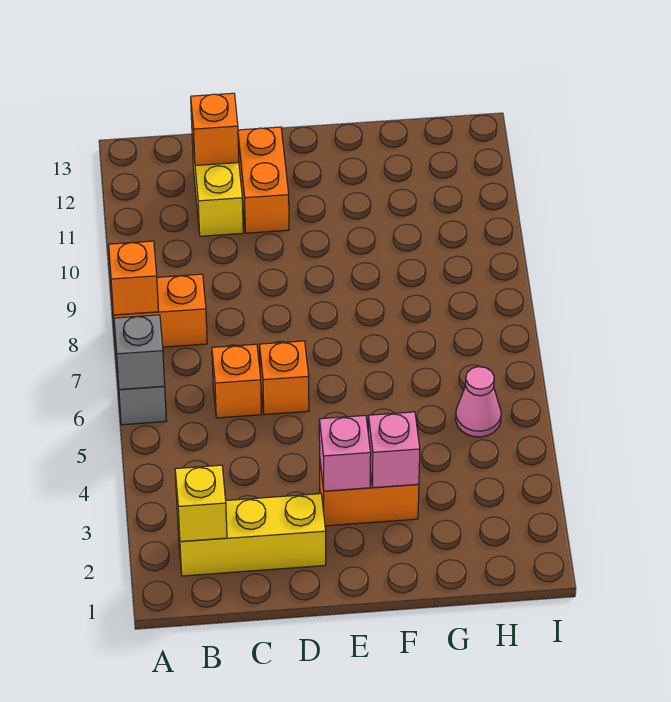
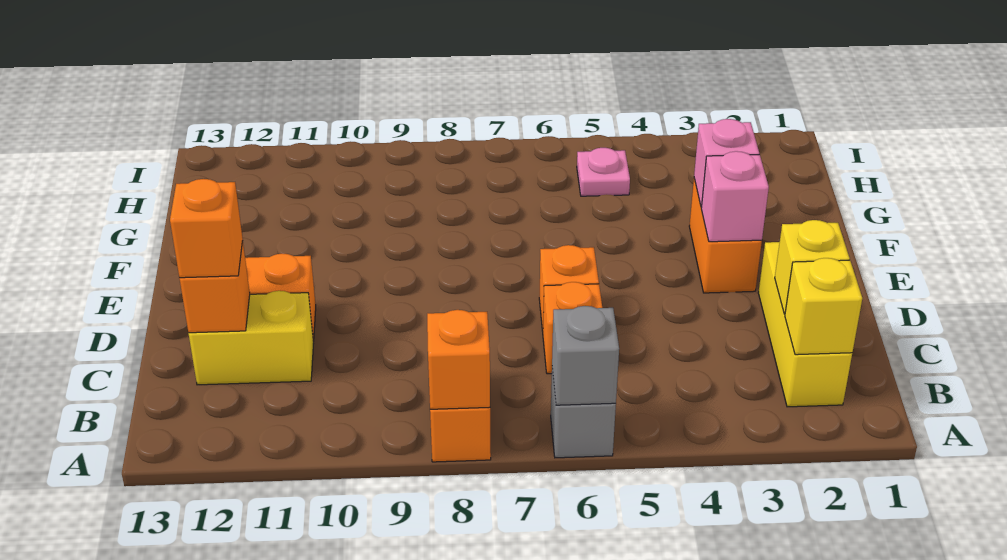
none -> yellow brick C2 level 2
none -> orange brick C12 level 3
pink cone H5 level 1 -> pink plate H5 level 1

